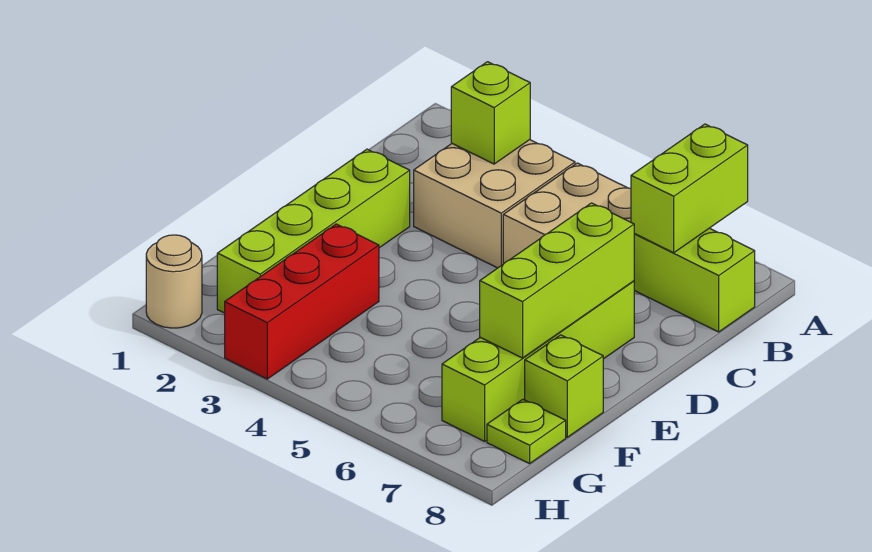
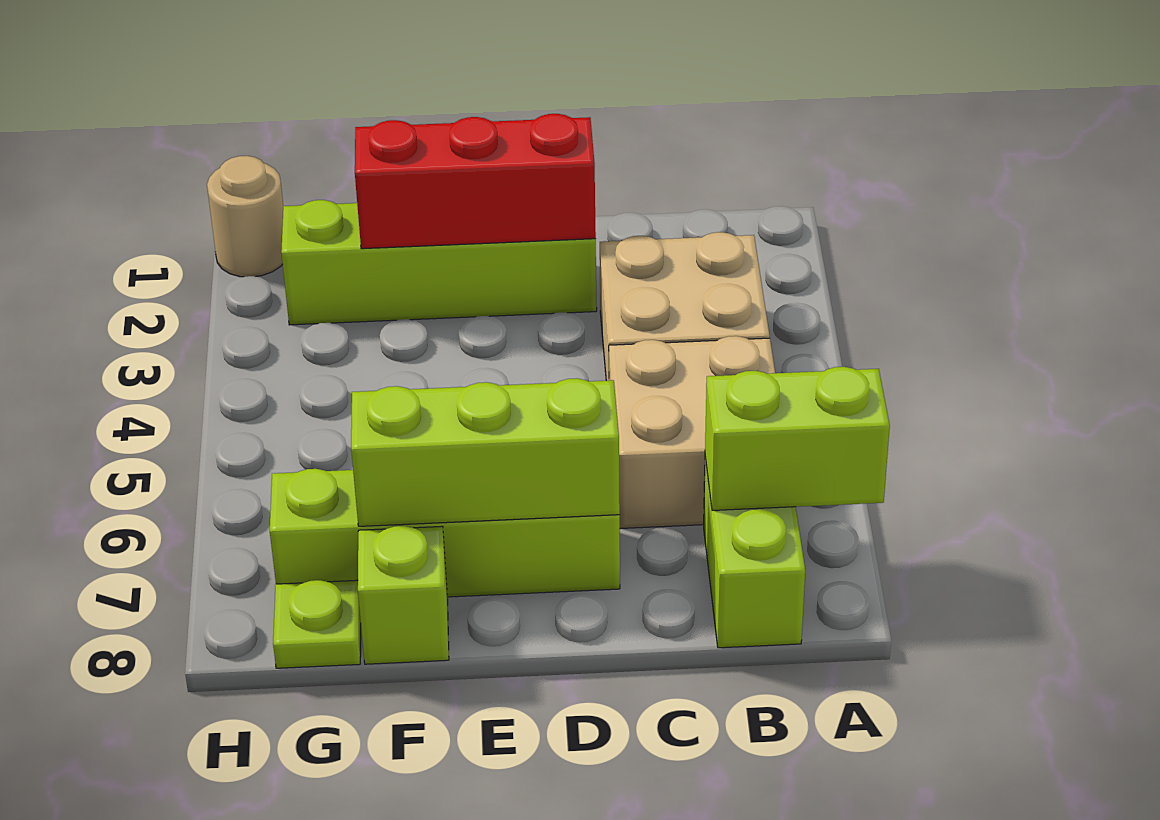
lime brick B3 level 2 -> none
red brick F3:H3 level 1 -> red brick D2:F2 level 2

